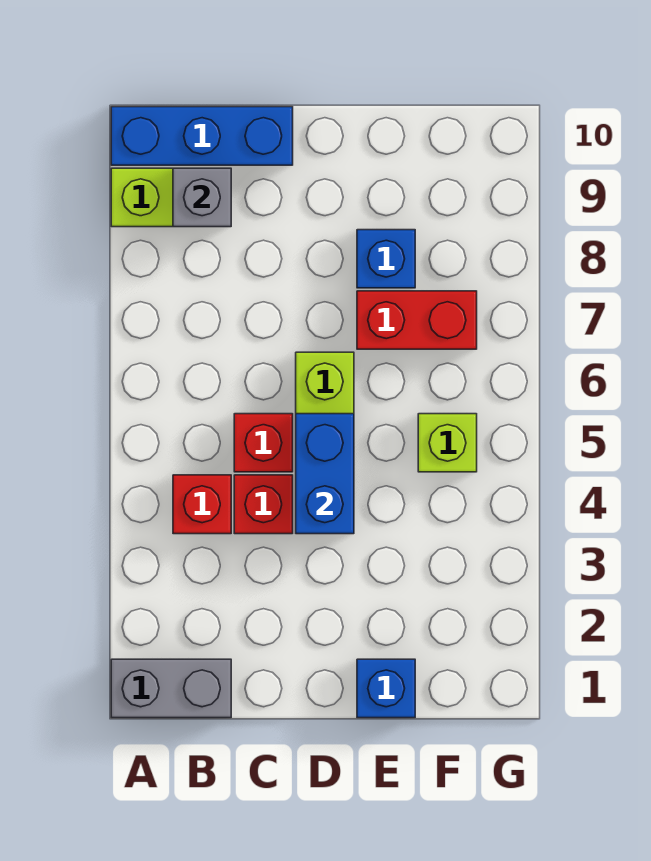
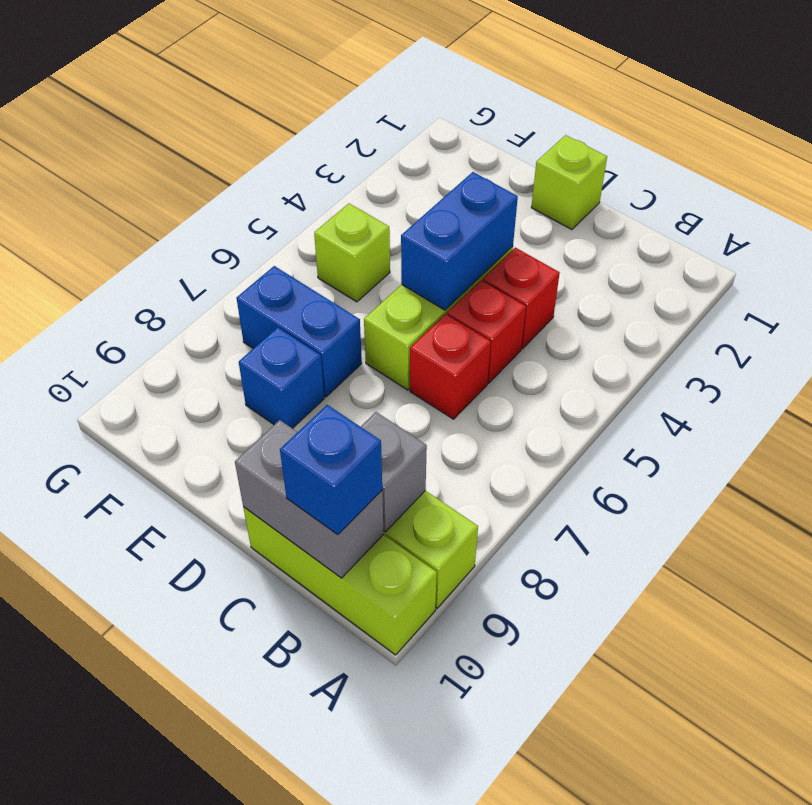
grey brick A1:B1 level 1 -> grey brick B10:C10 level 2
blue brick A10:C10 level 1 -> lime brick A10:C10 level 1
red brick B4 level 1 -> red brick C6 level 1
none -> lime brick D1 level 1
blue brick E1 level 1 -> blue brick B10 level 3
red brick E7:F7 level 1 -> blue brick E7:F7 level 1

